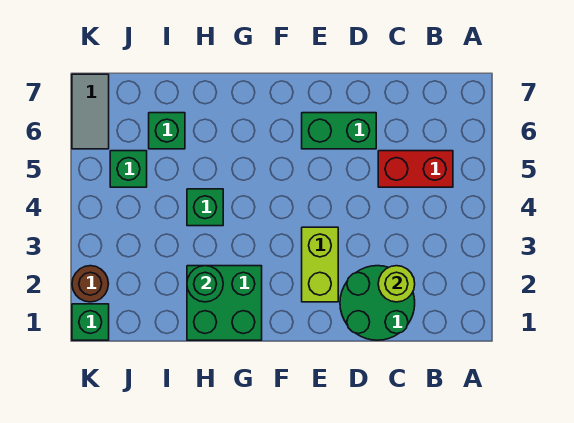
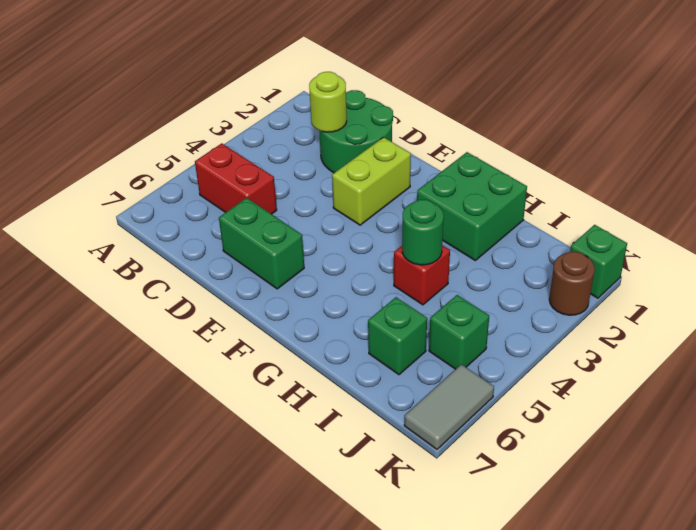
green round brick H2 level 2 -> green round brick H4 level 2
green brick H4 level 1 -> red brick H4 level 1

